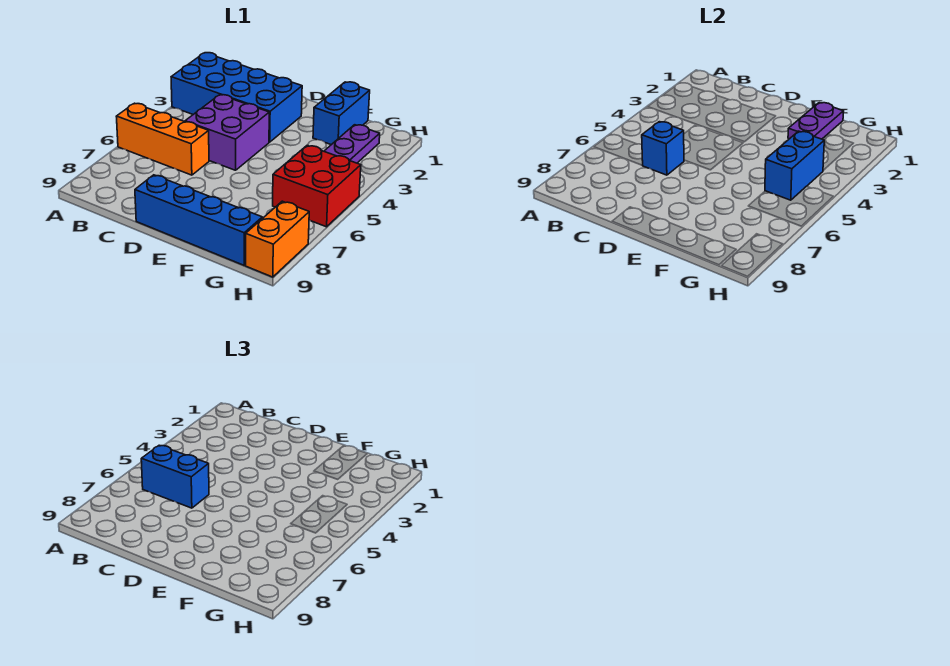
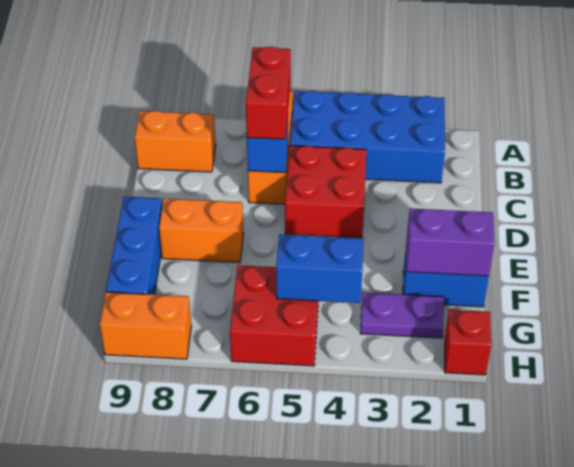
blue brick A2:D3 level 1 -> blue brick A2:B5 level 1
blue brick B6:C6 level 3 -> red brick B6:C6 level 3
none -> orange brick B8:B9 level 1
purple brick C4:D5 level 1 -> red brick C4:D5 level 1
blue brick D9:G9 level 1 -> blue brick E9:G9 level 1
none -> orange brick E7:E8 level 1
purple plate F1:F2 level 2 -> purple brick F1:F2 level 2
none -> red brick H1 level 1

